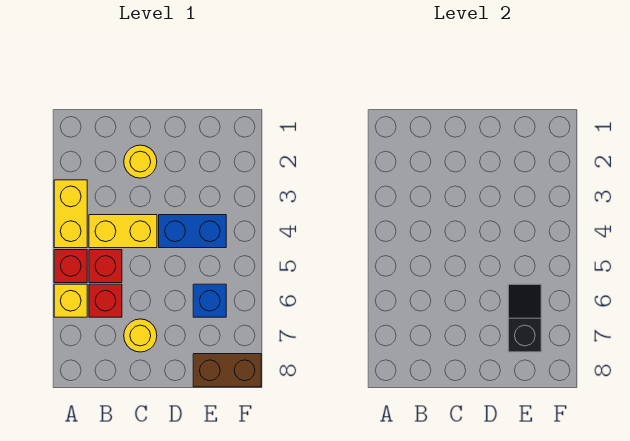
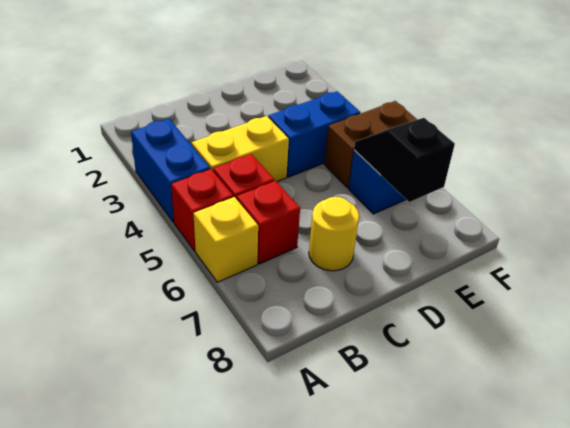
yellow brick A3:A4 level 1 -> blue brick A3:A4 level 1
yellow round brick C2 level 1 -> none
brown brick E8:F8 level 1 -> brown brick E5:F5 level 1

